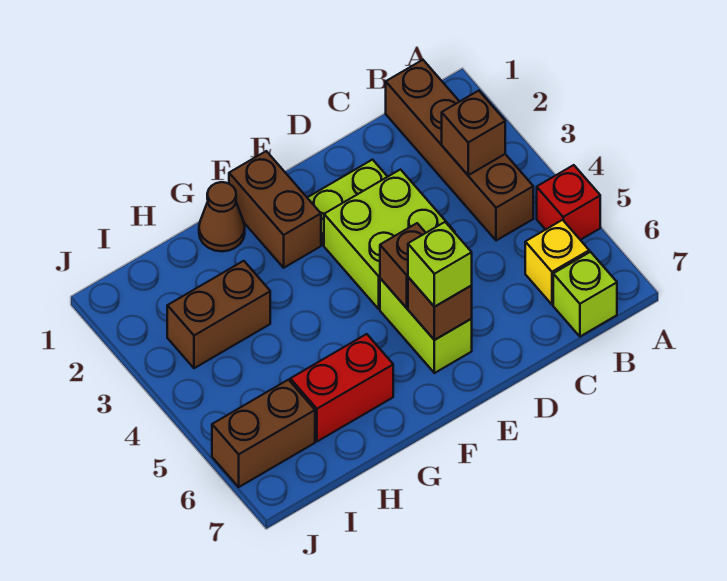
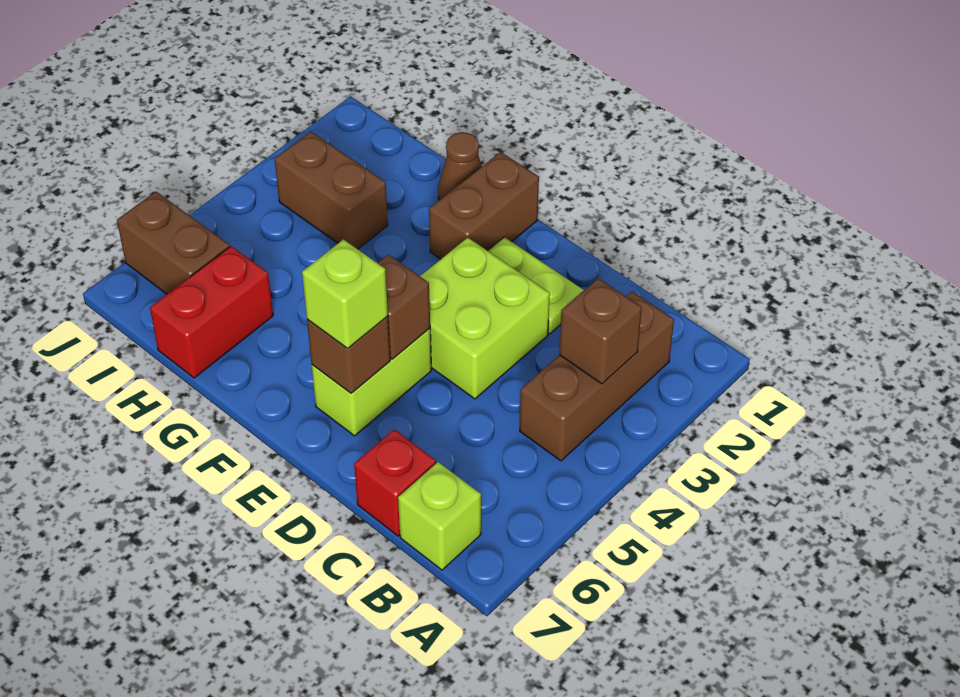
red brick A5 level 1 -> red brick C7 level 1
brown brick B1:B4 level 1 -> brown brick B2:B4 level 1
yellow brick B6 level 1 -> none
red brick G6:H6 level 1 -> red brick H6:H7 level 1

